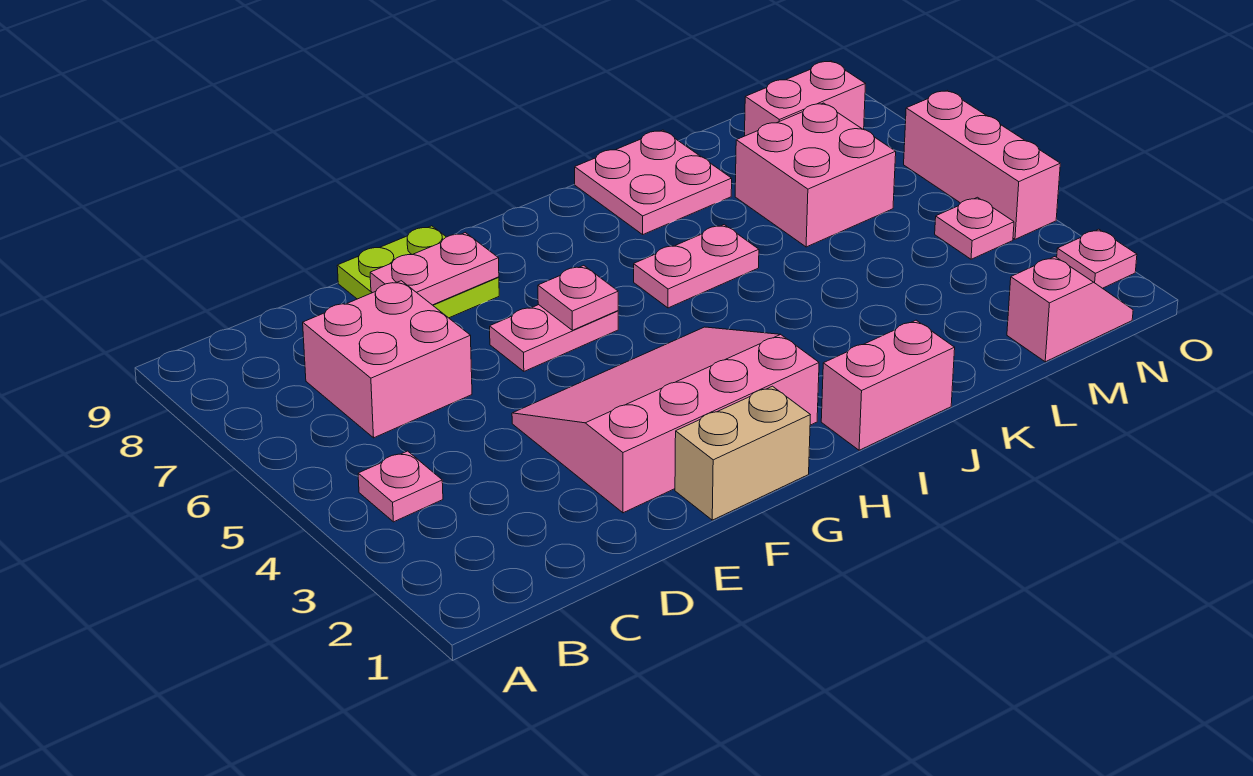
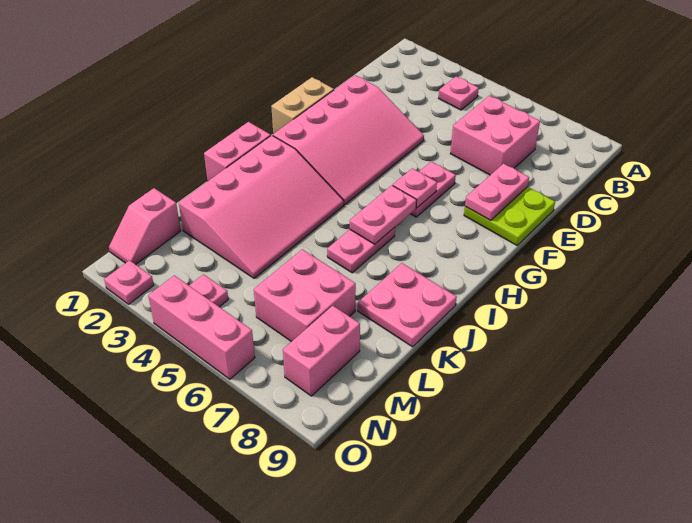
none -> pink plate H6:I6 level 2
none -> pink slope I2:L4 level 1 top 2

